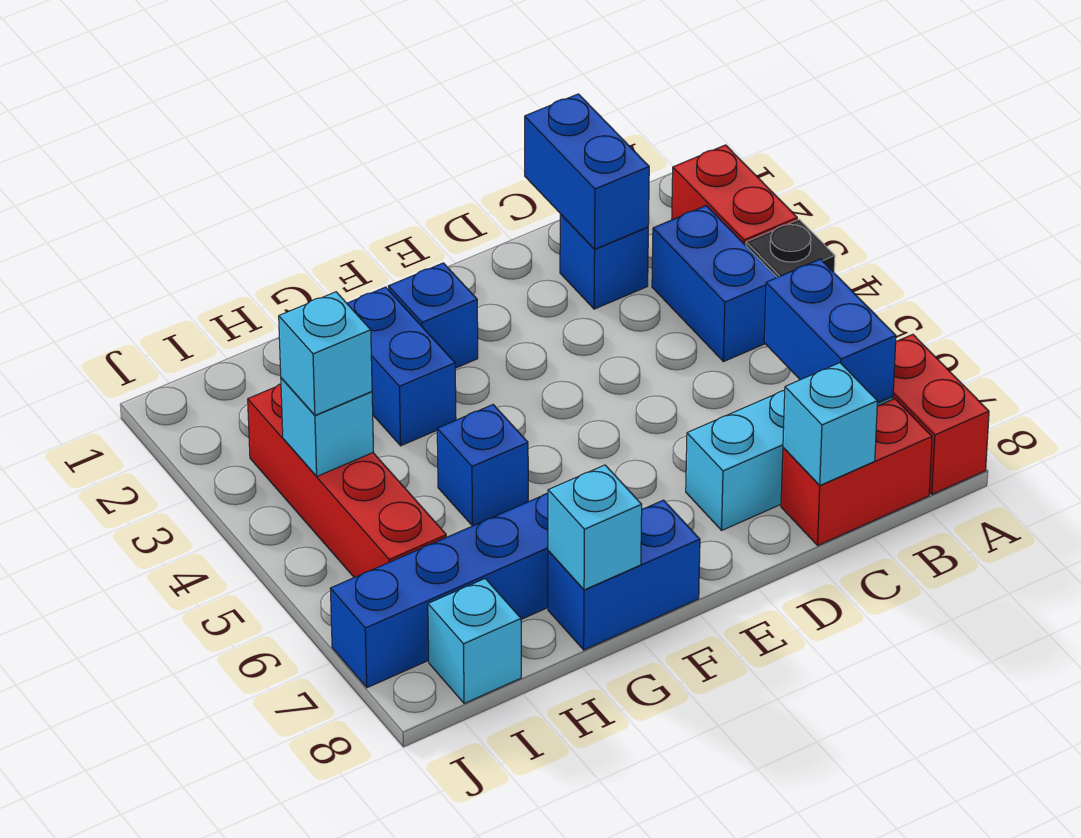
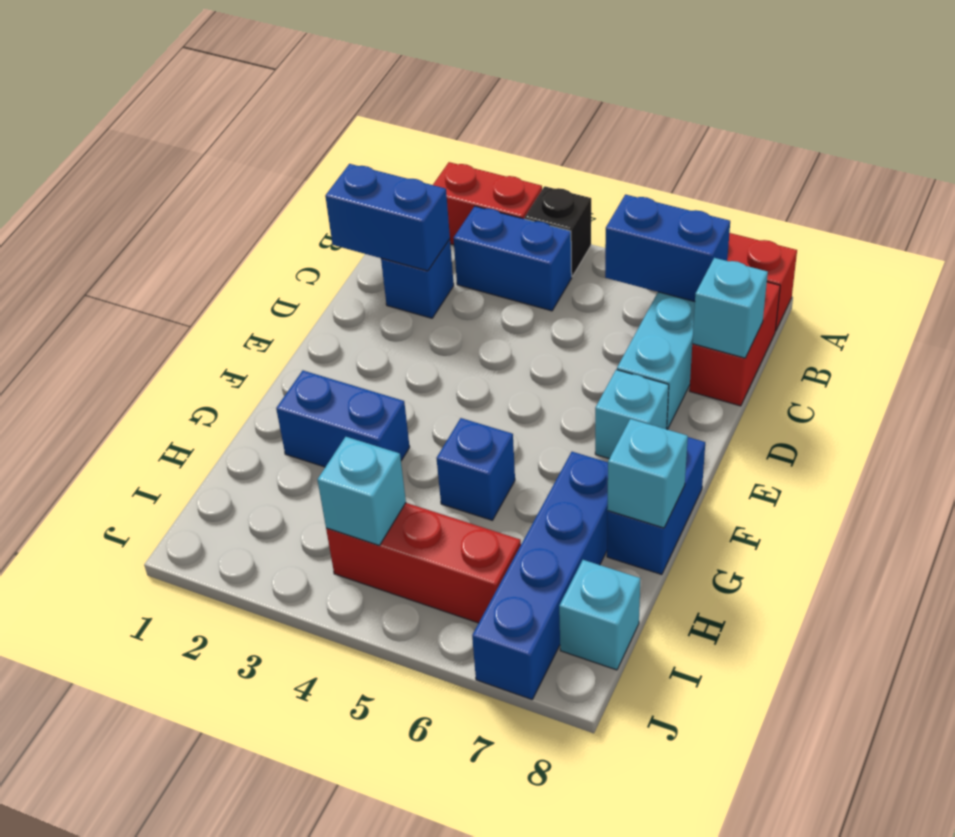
blue brick F2 level 1 -> none
red brick I3:I6 level 1 -> red brick I4:I6 level 1
cyan brick I4 level 3 -> cyan brick E7 level 1

